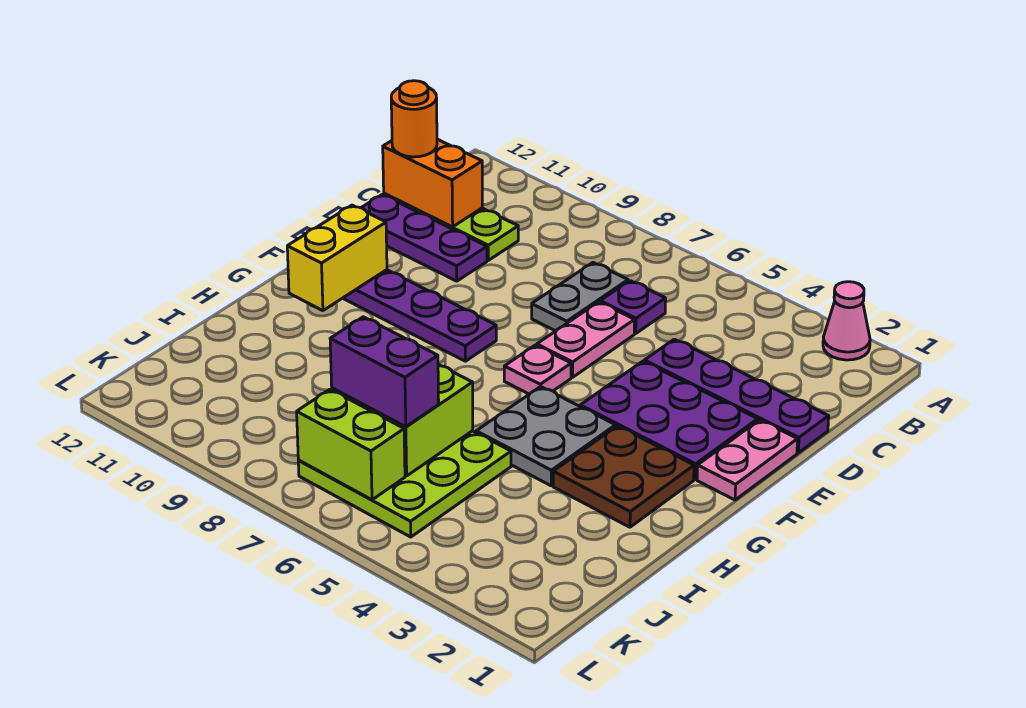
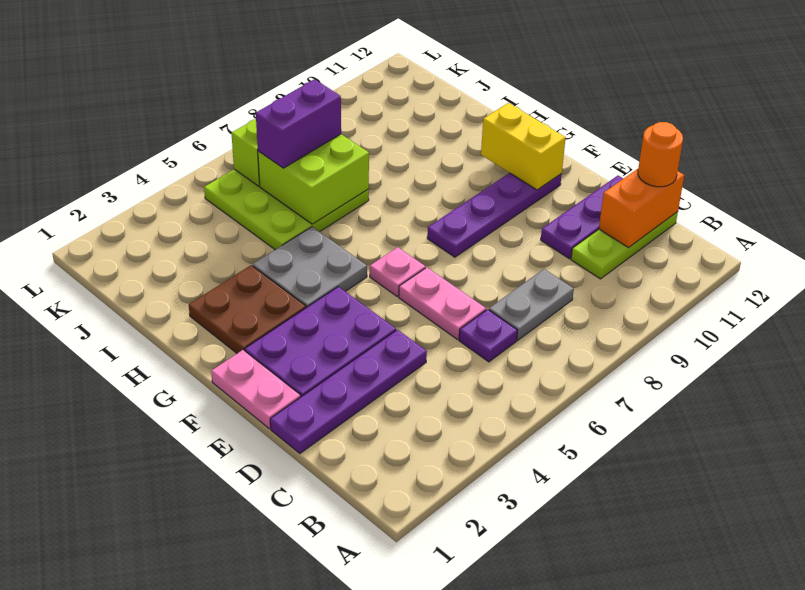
pink cone A2 level 1 -> none
grey plate C7:D7 level 1 -> grey plate C7:C8 level 1

